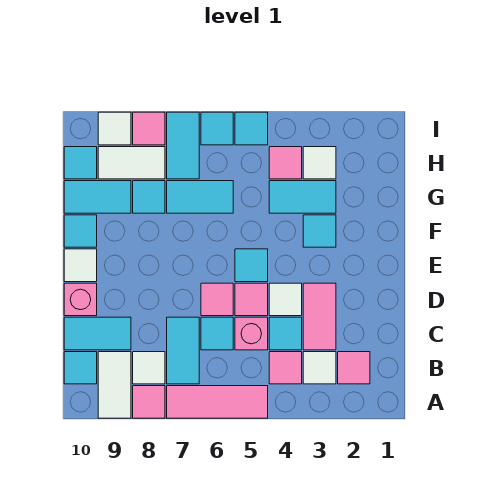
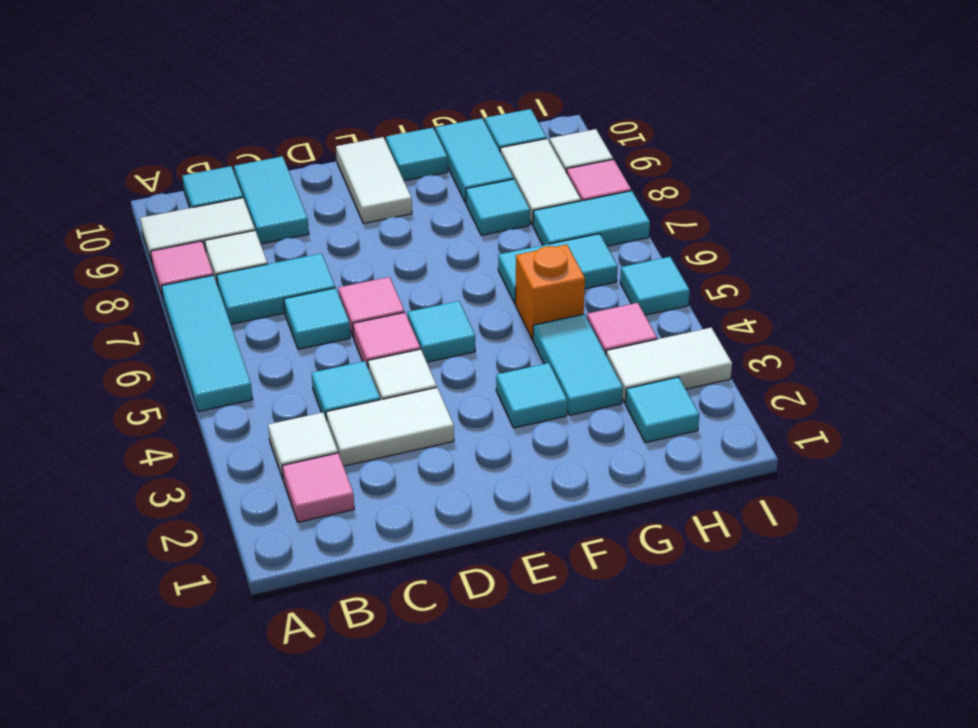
pink tile A5:A7 level 1 -> cyan tile A5:A7 level 1
pink tile B4 level 1 -> none
pink tile C3:D3 level 1 -> white tile C3:D3 level 1
pink brick C5 level 1 -> none
pink brick D10 level 1 -> none
white tile E10 level 1 -> white tile E9:E10 level 1
none -> orange brick G5 level 1
cyan tile G6:G7 level 1 -> cyan tile G6:H6 level 1
white tile H3 level 1 -> white tile H3:I3 level 1
cyan tile I6 level 1 -> cyan tile H2 level 1

